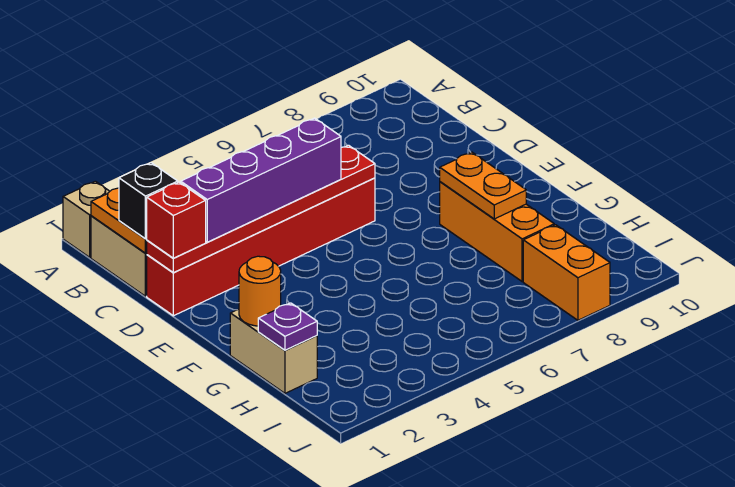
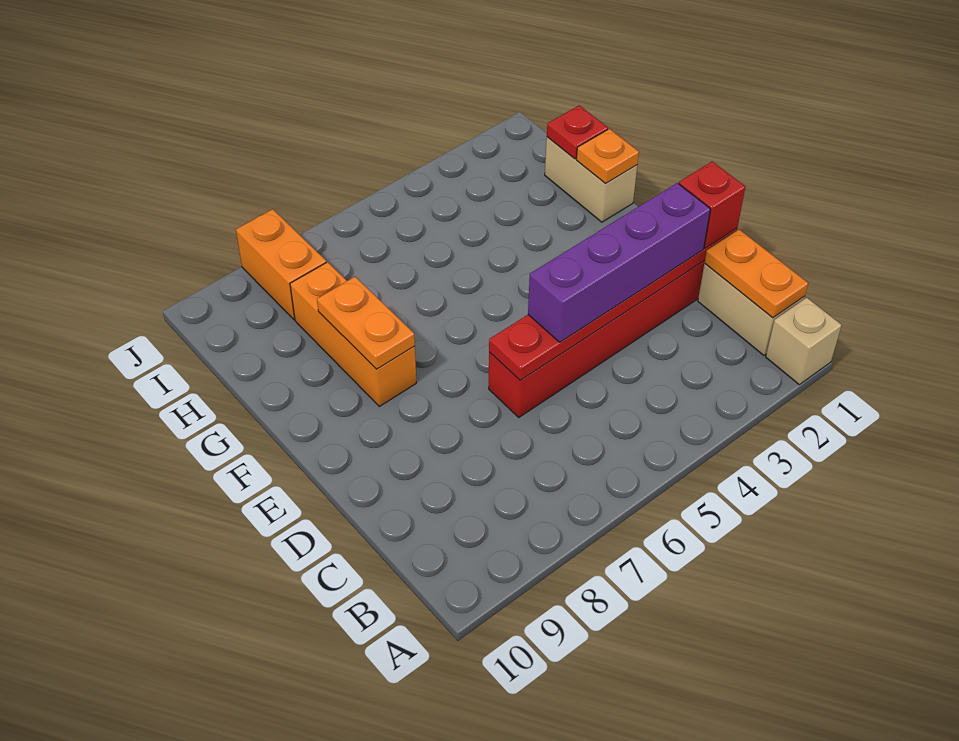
black brick C1 level 3 -> none
orange round brick G1 level 2 -> orange plate G1 level 2
purple plate H1 level 2 -> red plate H1 level 2

